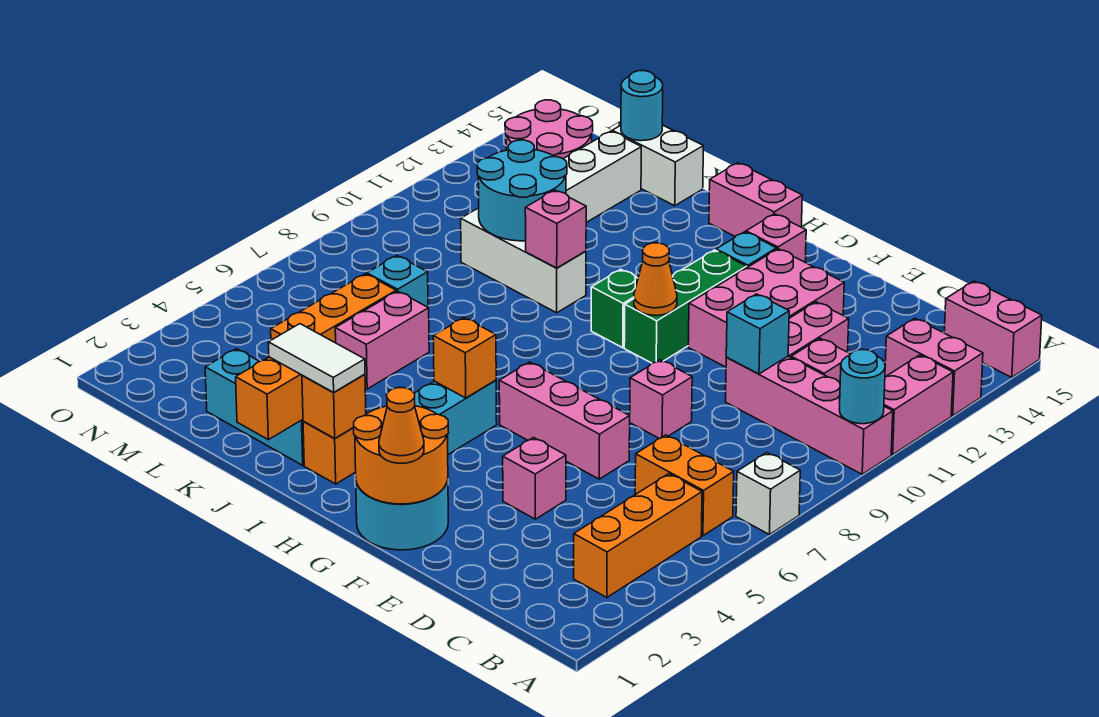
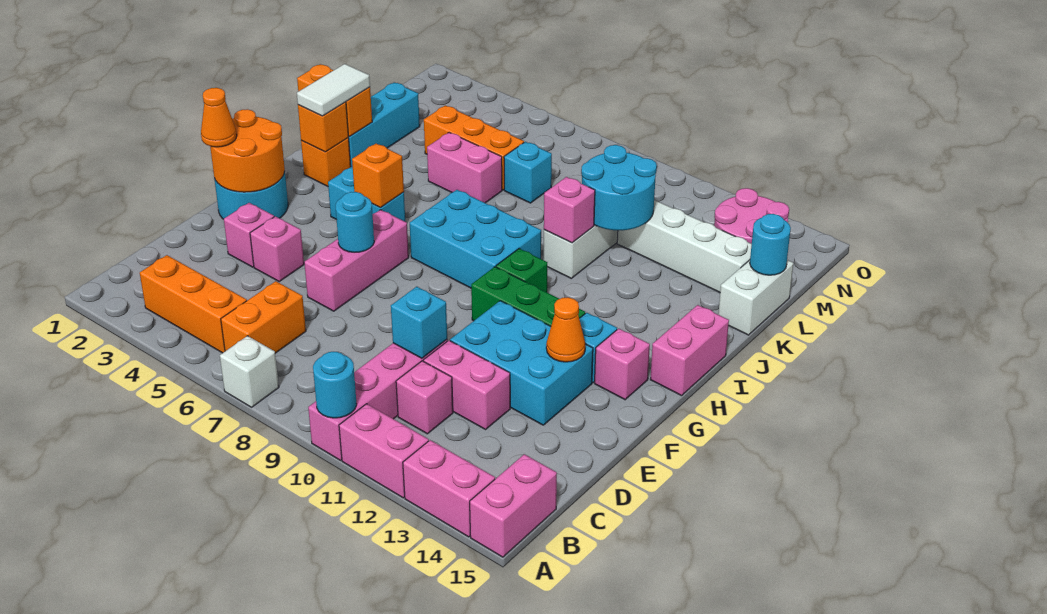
pink brick A13:B13 level 1 -> pink brick A13:A14 level 1
pink brick E8 level 1 -> pink brick E3 level 1
pink brick E11:F13 level 1 -> cyan brick E11:F13 level 1
none -> cyan round brick F6 level 2
orange cone G10 level 2 -> orange cone F13 level 2
none -> cyan brick H7:I9 level 1

